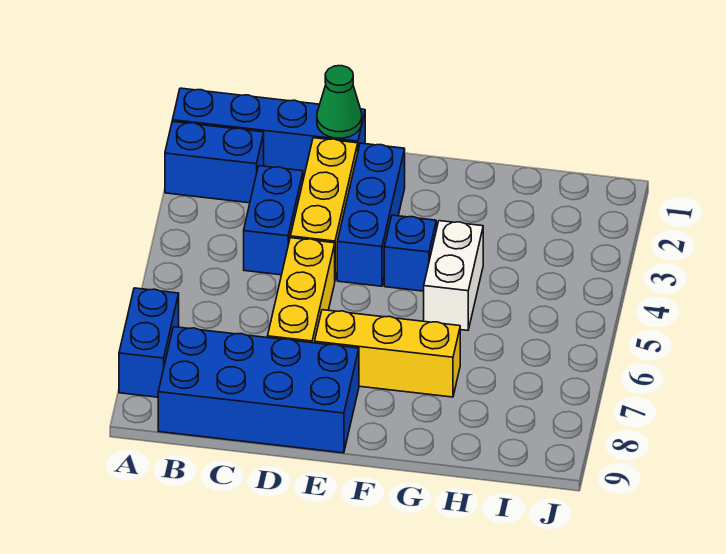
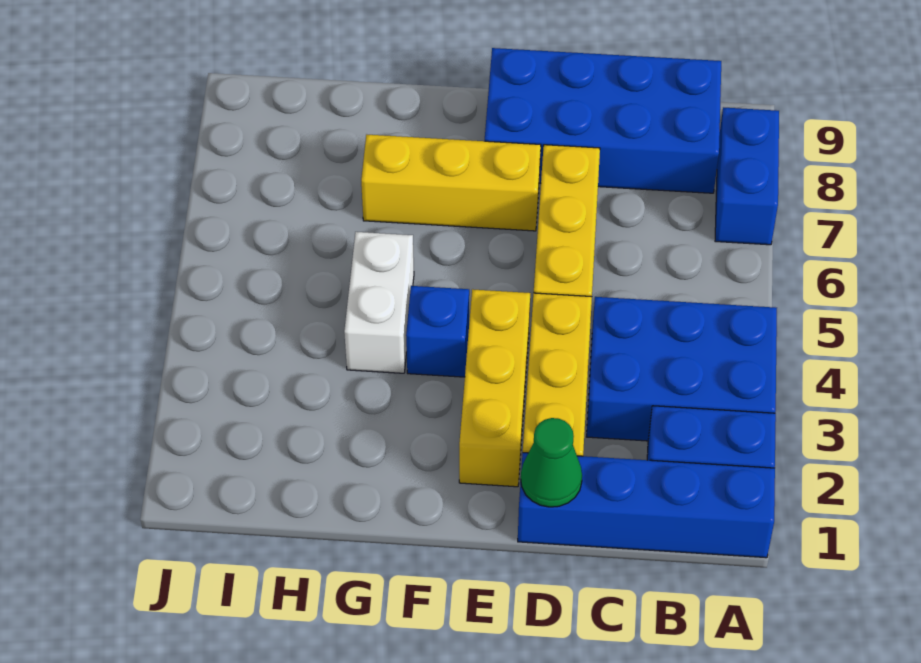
blue brick C3:C4 level 1 -> blue brick A3:C4 level 1
blue brick E2:E4 level 1 -> yellow brick E2:E4 level 1

